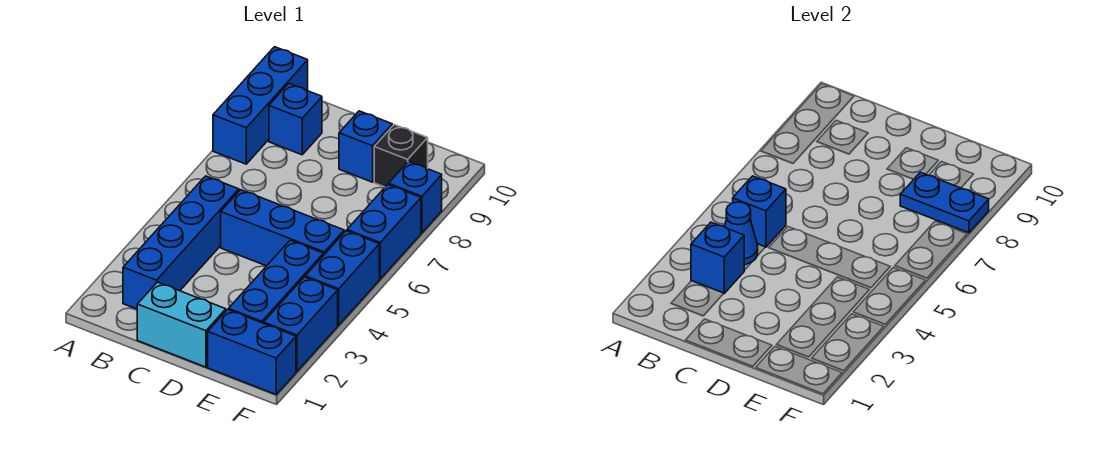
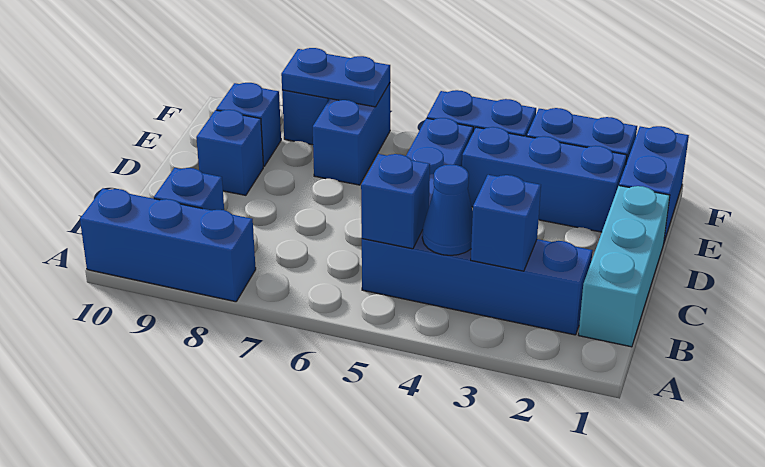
cyan brick C1:D1 level 1 -> cyan brick B1:D1 level 1
blue plate E8:F8 level 2 -> blue plate F7:F8 level 2
black brick E9 level 1 -> blue brick E9 level 1
blue brick F6:F7 level 1 -> blue brick E7:F7 level 1

